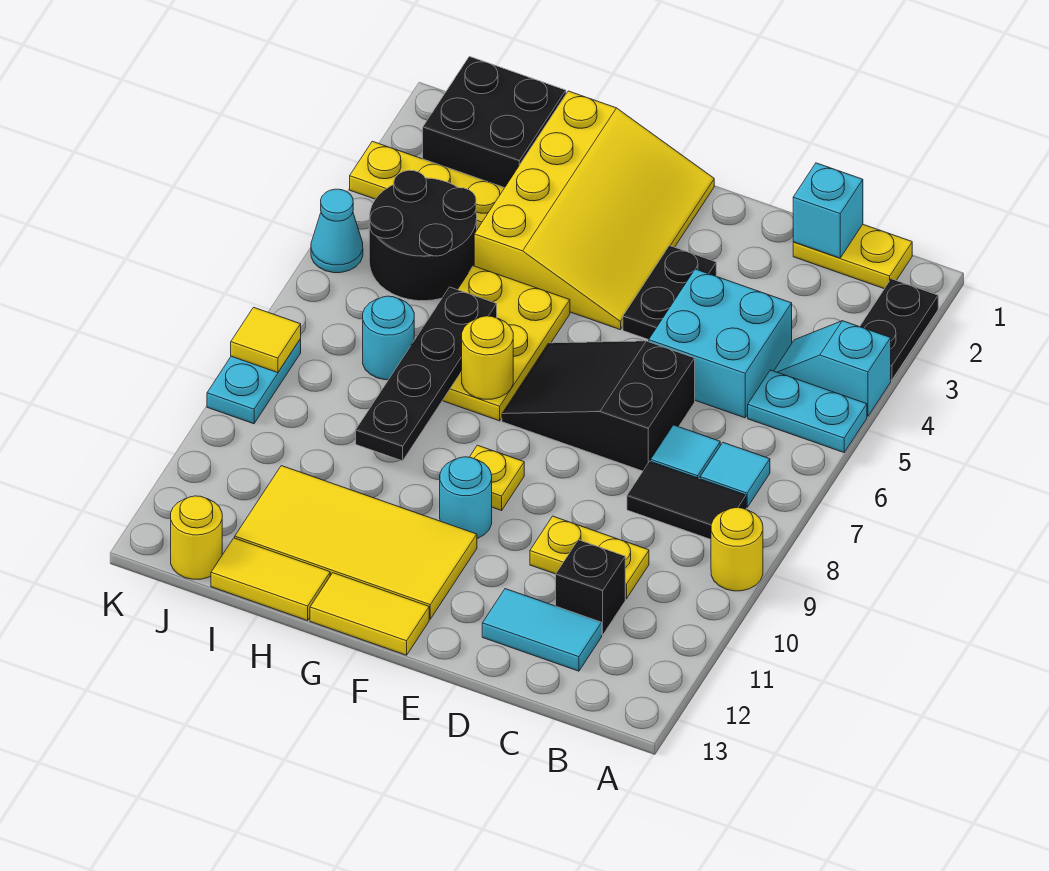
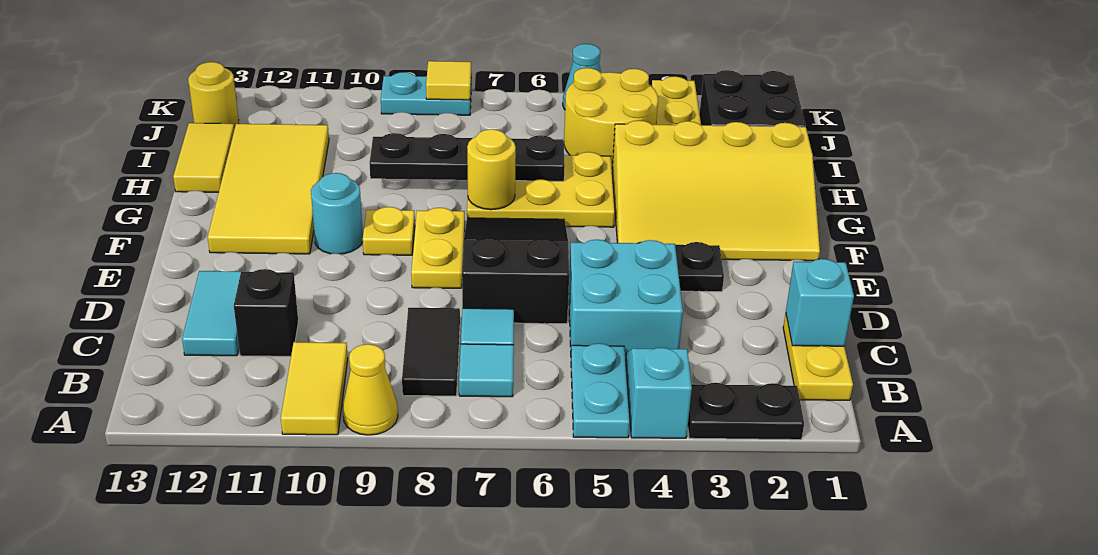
yellow round brick A9 level 1 -> yellow cone A9 level 1
yellow plate C10:D10 level 1 -> yellow plate E8:F8 level 1
yellow tile F13:G13 level 1 -> yellow tile A10:B10 level 1
black round brick I4:J5 level 1 -> yellow round brick I4:J5 level 1
cyan round brick I7 level 1 -> none

